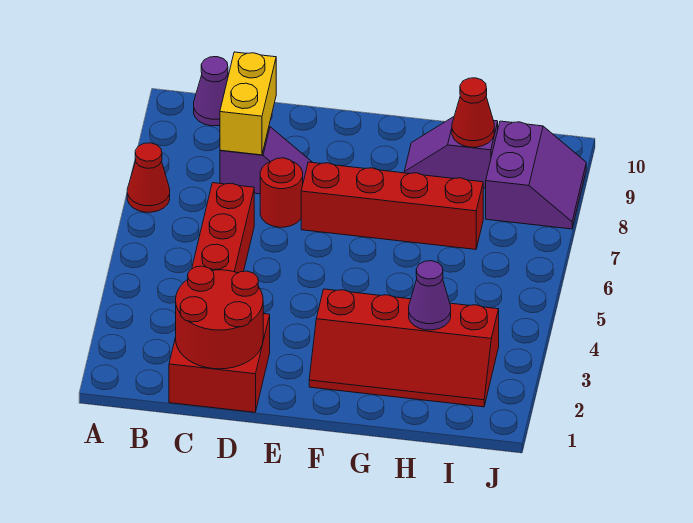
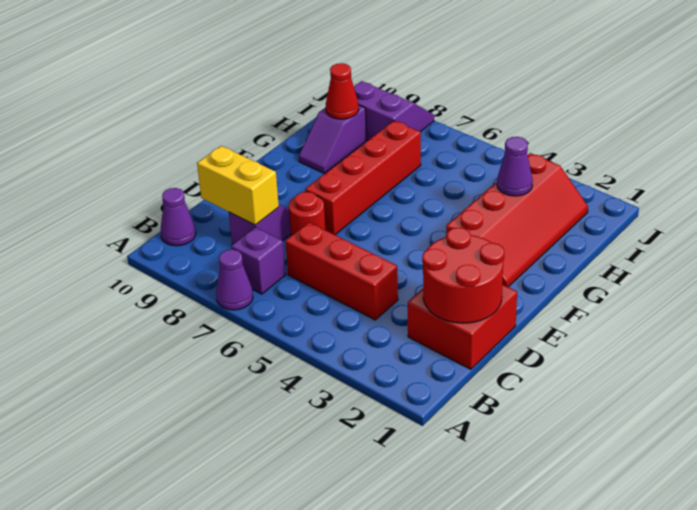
red cone A7 level 1 -> purple cone A7 level 1
none -> purple brick B7 level 1

